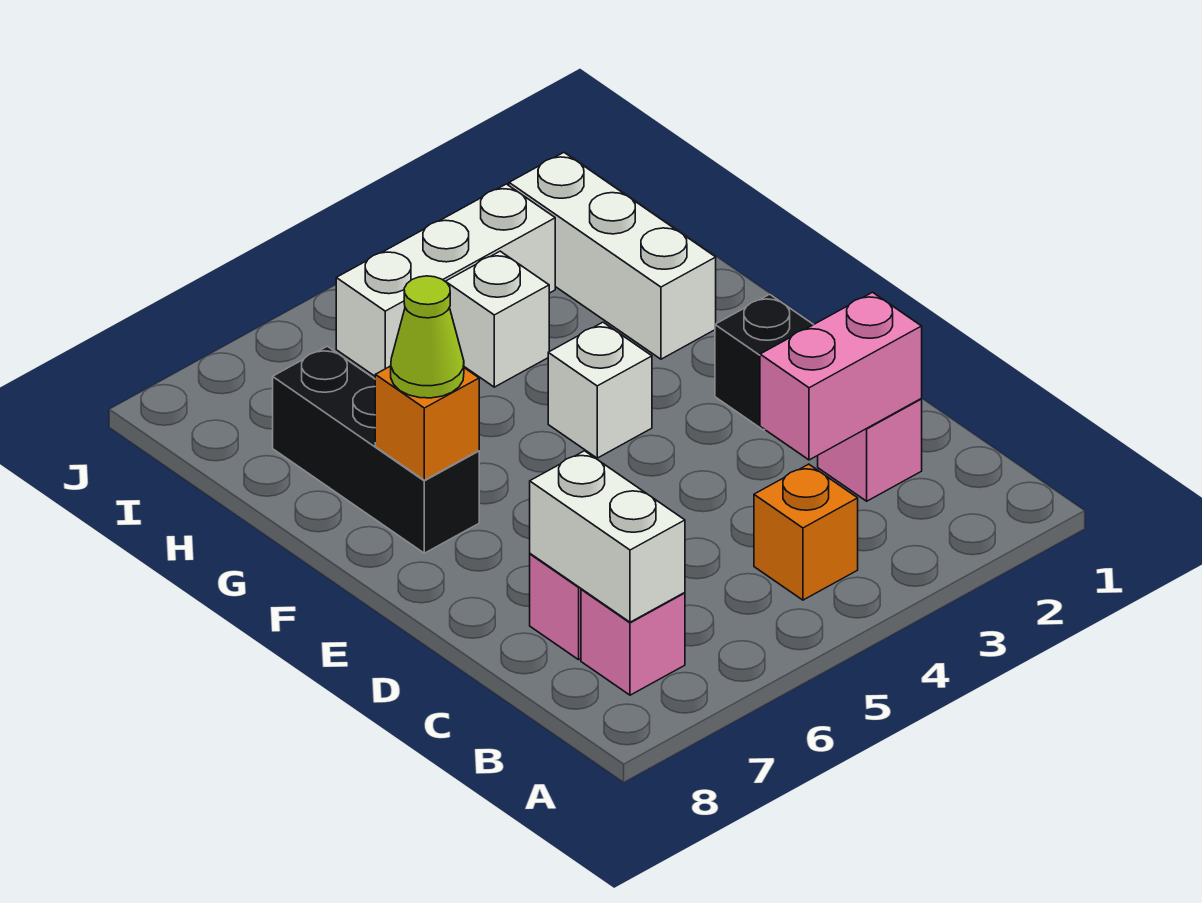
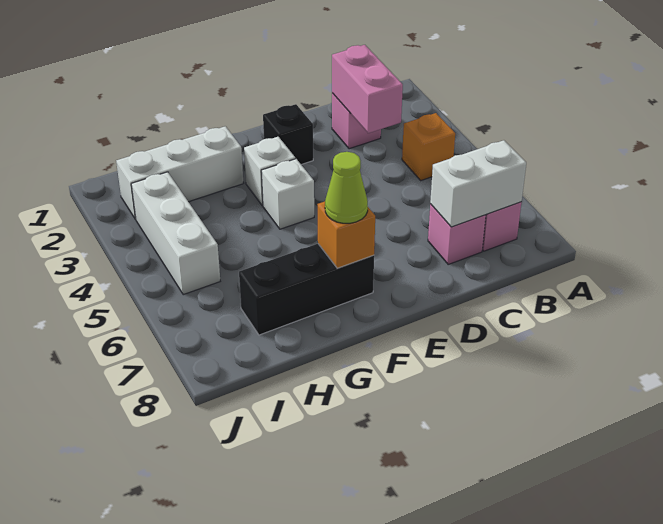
white brick H4 level 1 -> white brick F3 level 1

